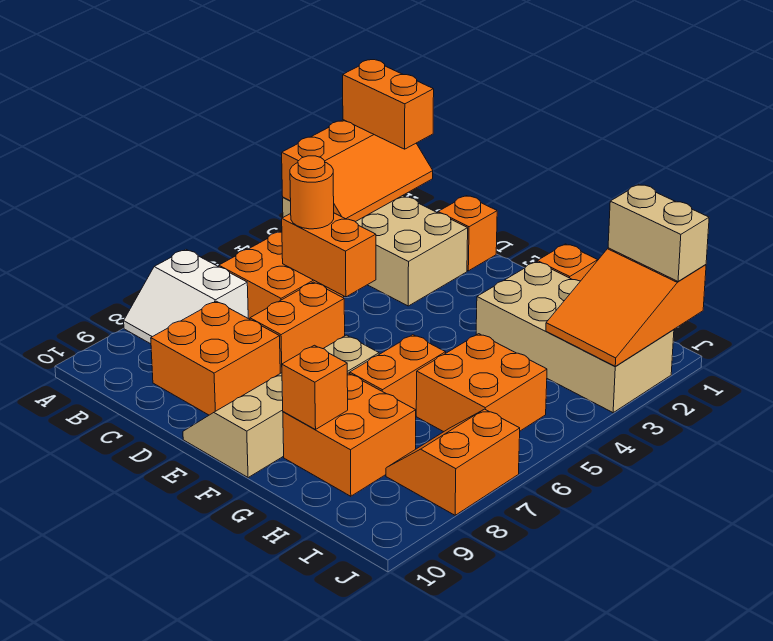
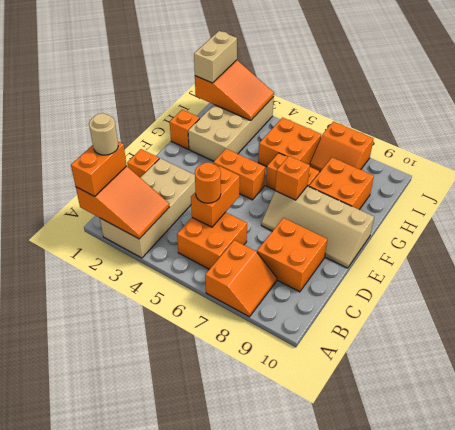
orange slope A1:B3 level 2 top A -> orange slope A1:B3 level 2 top 1
white slope A7:B8 level 1 top 7 -> orange slope A7:B8 level 1 top 7
none -> tan round brick B1 level 4
orange brick D6:D7 level 1 -> orange brick F4:F5 level 1
orange brick G9 level 2 -> orange brick F7 level 2

